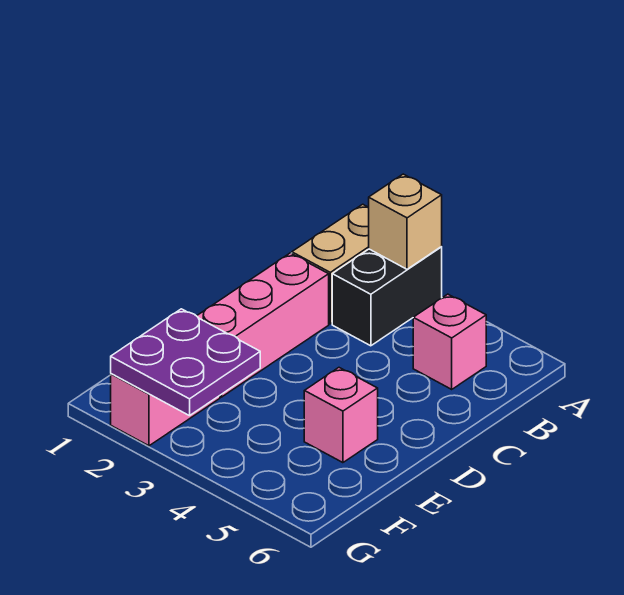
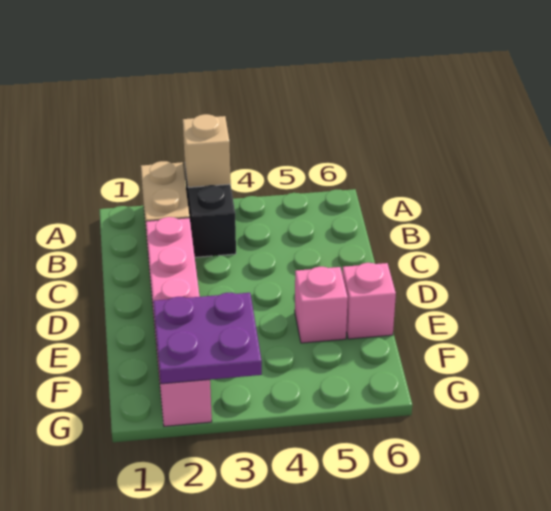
pink brick B5 level 1 -> pink brick E6 level 1

